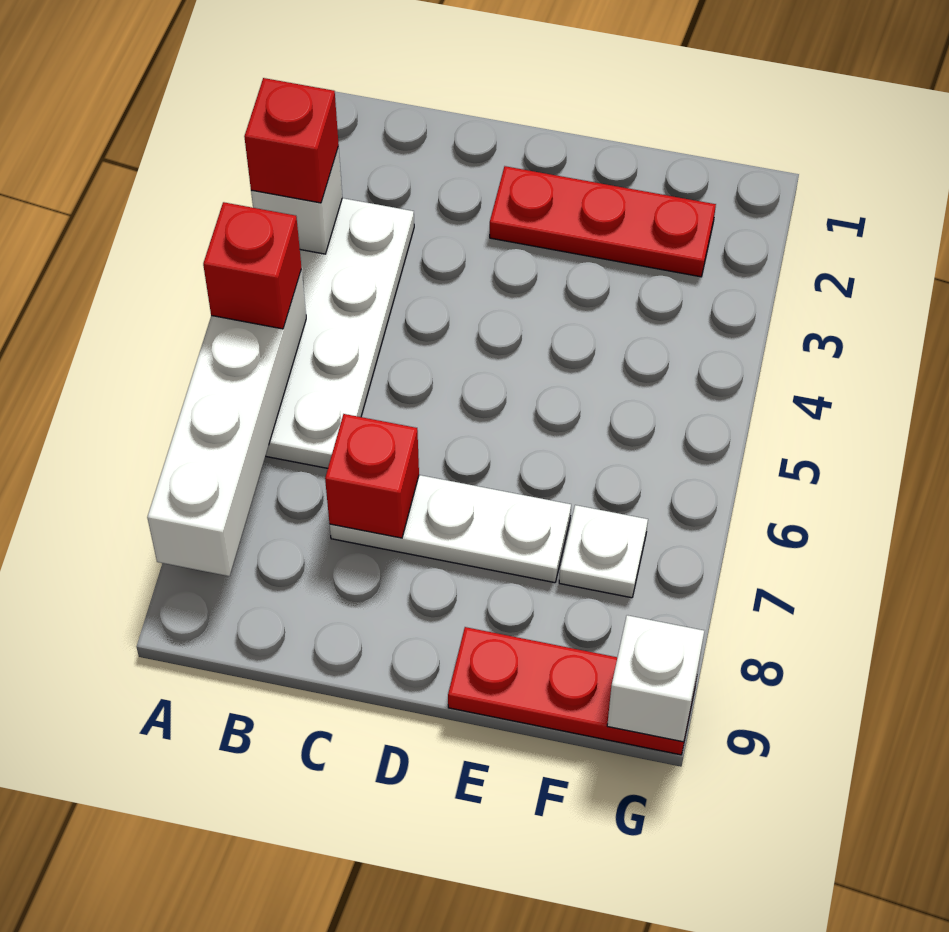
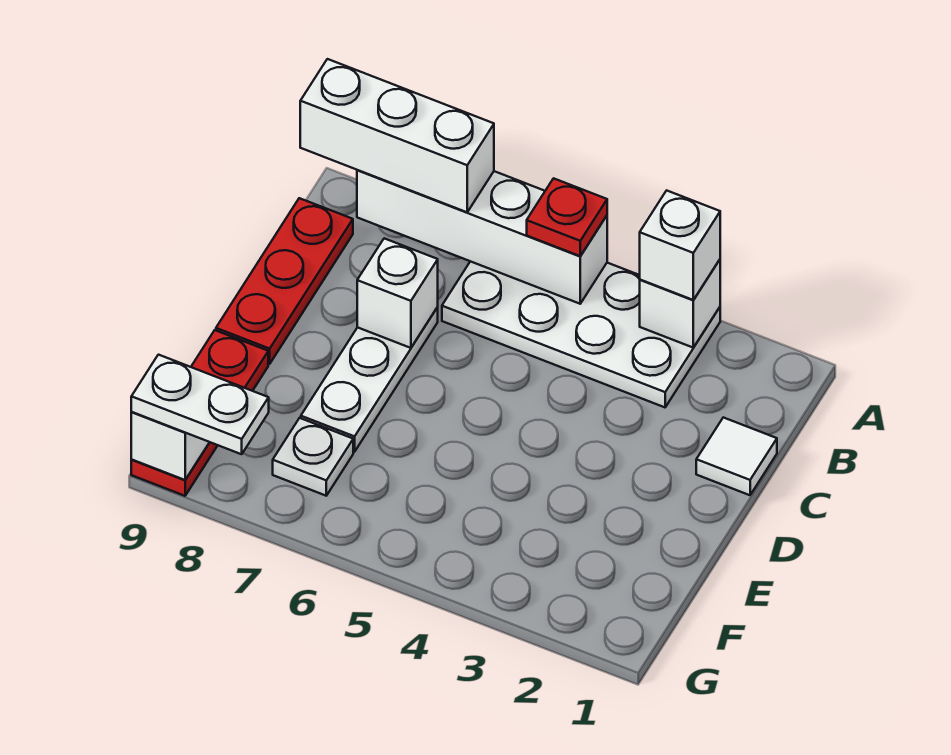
red brick A3 level 3 -> white brick A3 level 3
red brick A5 level 3 -> red plate A5 level 3
none -> white brick A7:A9 level 3
none -> white tile C1 level 1
red brick C7 level 2 -> white brick C7 level 2
red plate D2:F2 level 1 -> red plate B9:D9 level 1
none -> white plate G8:G9 level 3

